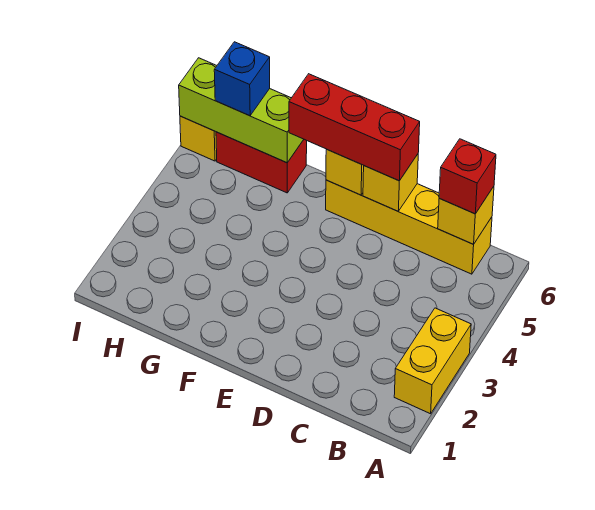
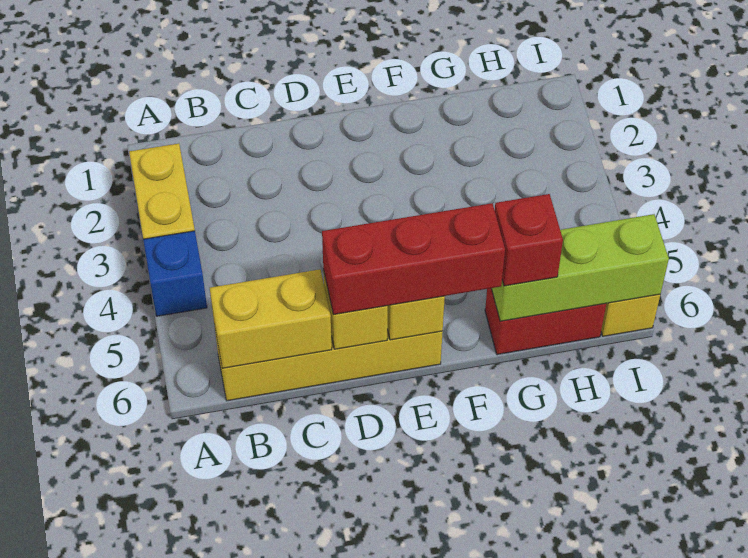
yellow brick B6 level 2 -> yellow brick B6:C6 level 2
red brick B6 level 3 -> red brick G6 level 3
blue brick H6 level 3 -> blue brick A4 level 1

